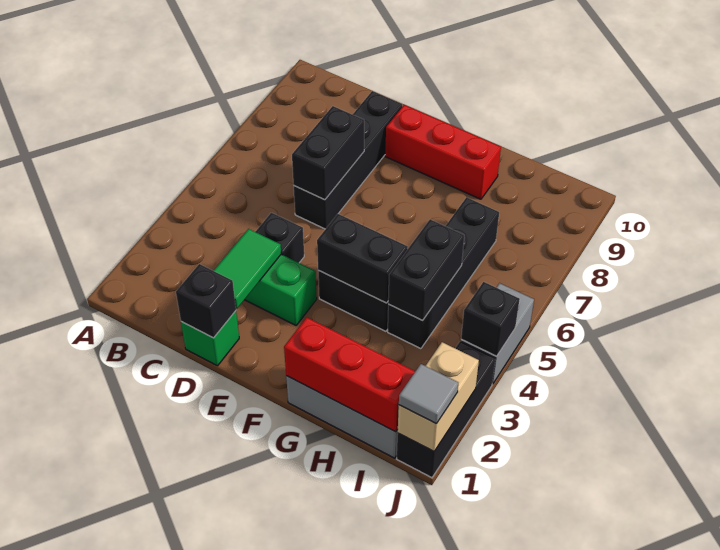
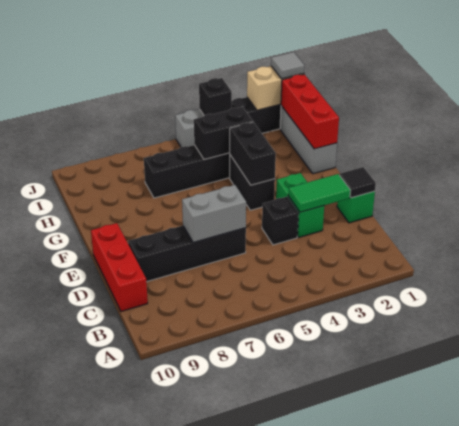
black brick D1 level 2 -> black tile D1 level 2
black brick D6:D7 level 2 -> grey brick D6:D7 level 2
red brick E9:G9 level 1 -> red brick C10:E10 level 1

